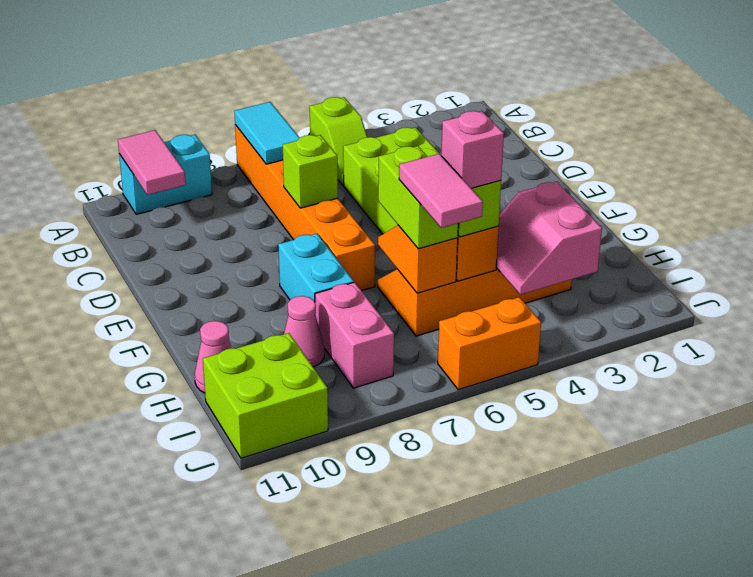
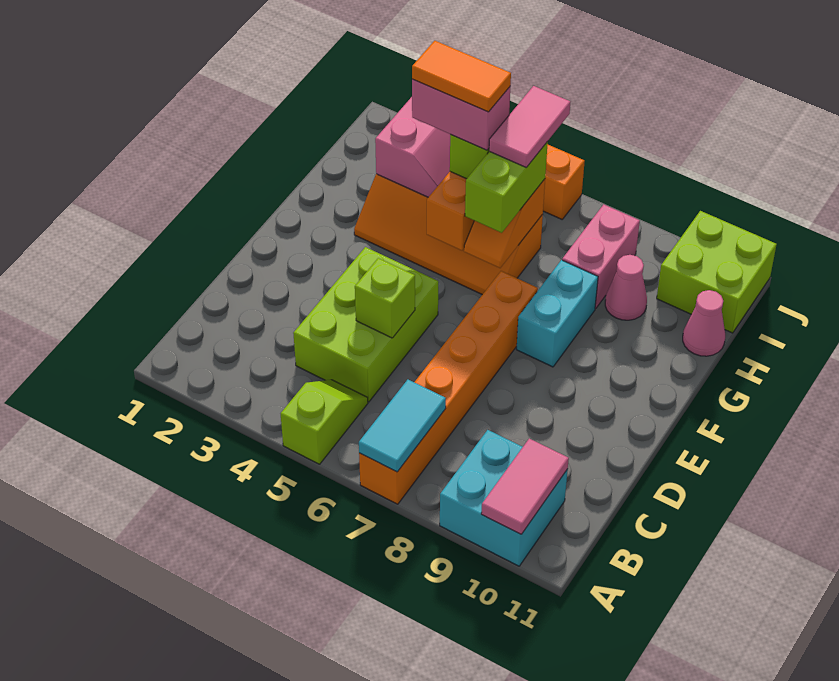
cyan brick A9:A10 level 1 -> cyan brick A9:B10 level 1
lime brick D7 level 2 -> lime brick D5 level 2
none -> orange tile H4:H5 level 5
pink brick H5 level 4 -> pink brick H4:H5 level 4

